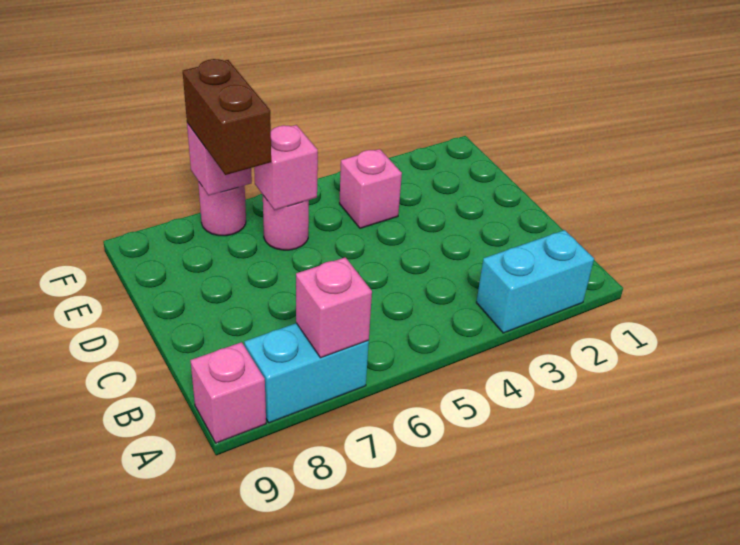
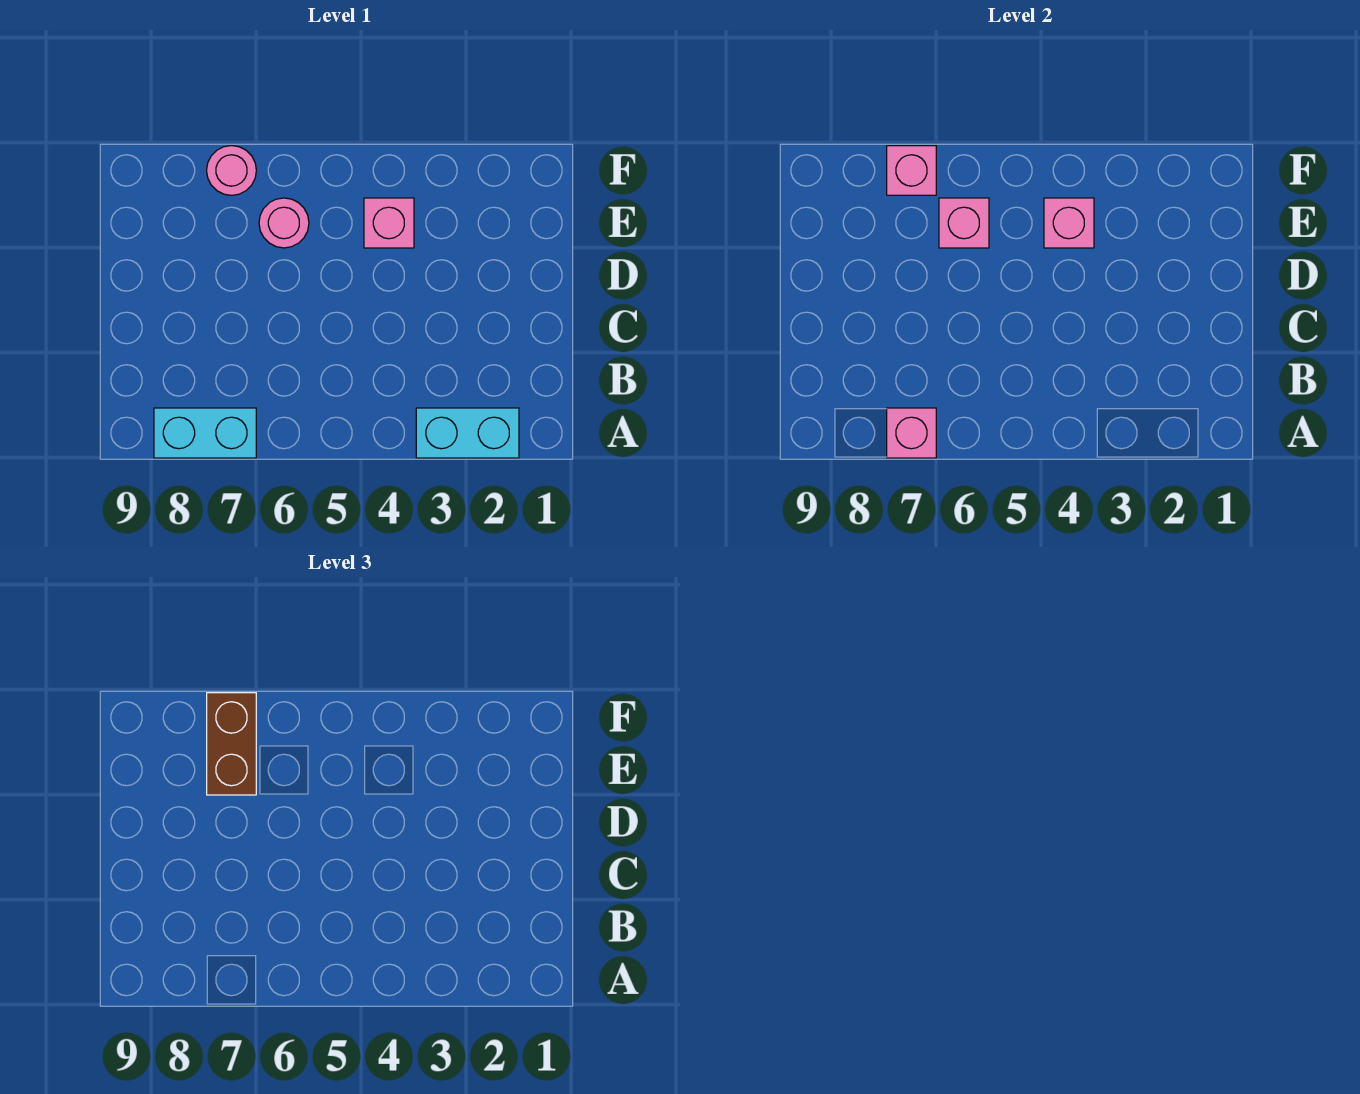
pink brick A9 level 1 -> pink brick E4 level 2

